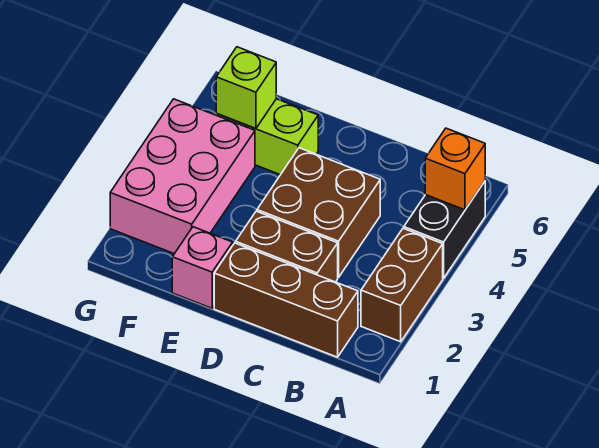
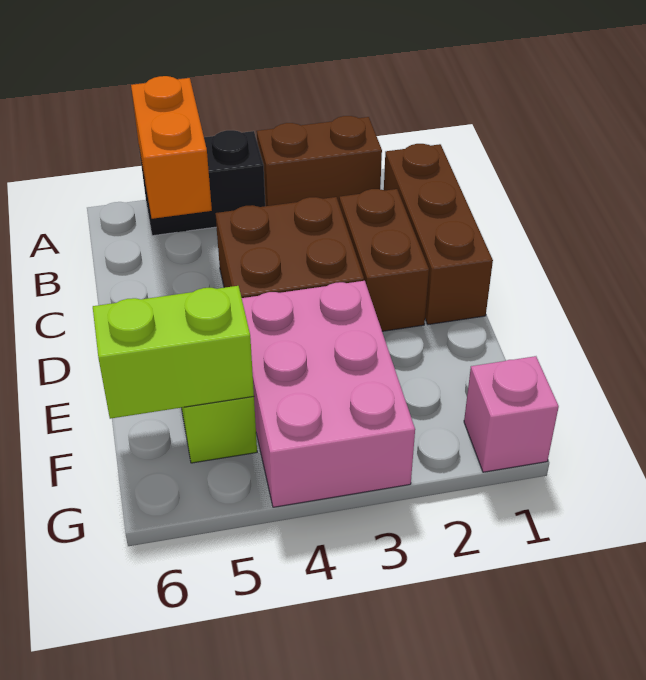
orange brick A5 level 2 -> orange brick A5:B5 level 2
pink brick E1 level 1 -> pink brick G1 level 1
pink brick F2:G4 level 1 -> pink brick E3:G4 level 1
lime brick F5 level 2 -> lime brick F5:F6 level 2

